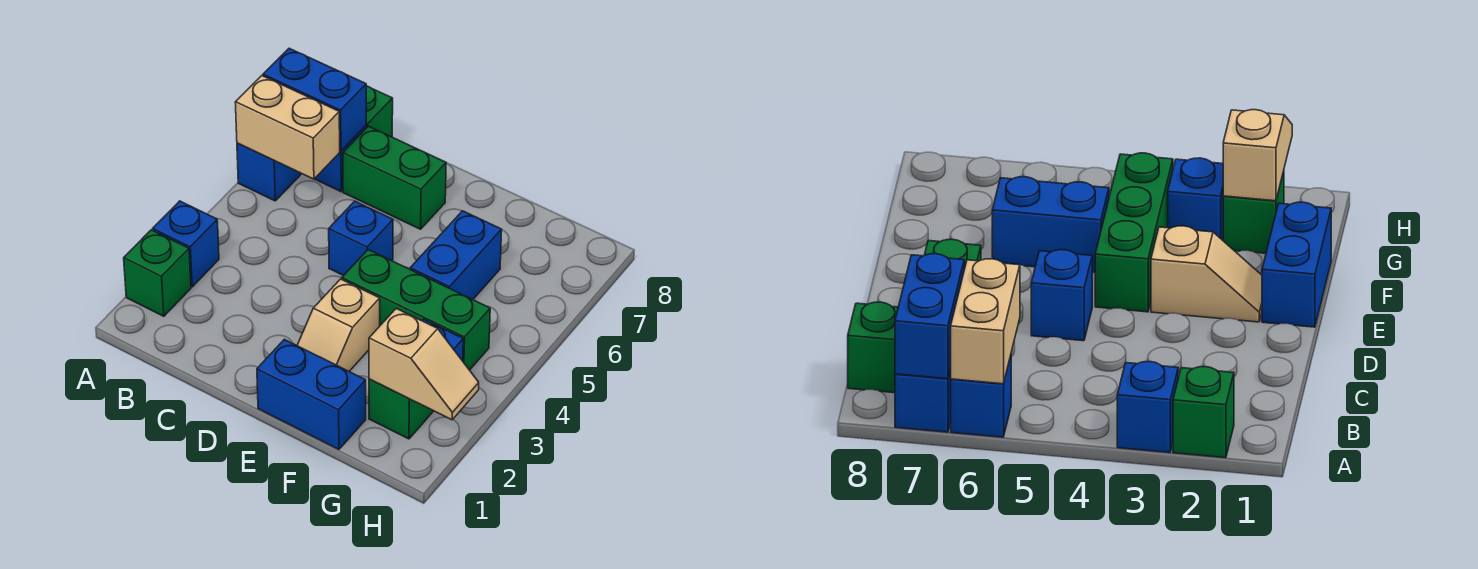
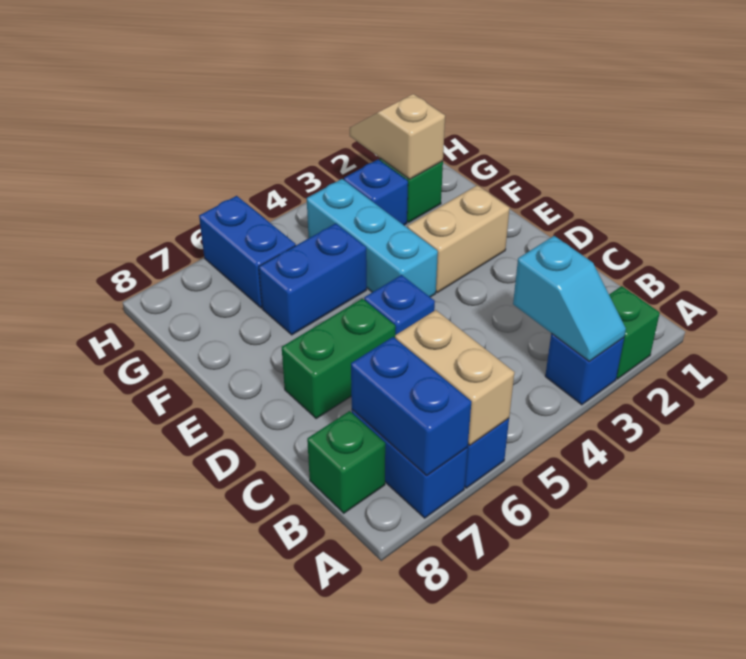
none -> cyan slope A3:B3 level 2 top B
green brick C7:D7 level 1 -> green brick D6:D7 level 1
blue brick E1:F1 level 1 -> blue brick G6:H6 level 1
tan slope E2:E3 level 1 top 3 -> tan brick E2:E3 level 1
green brick E4:G4 level 1 -> cyan brick E4:G4 level 1

